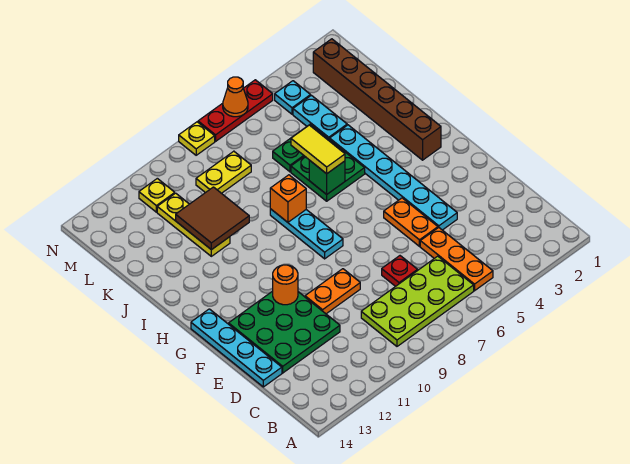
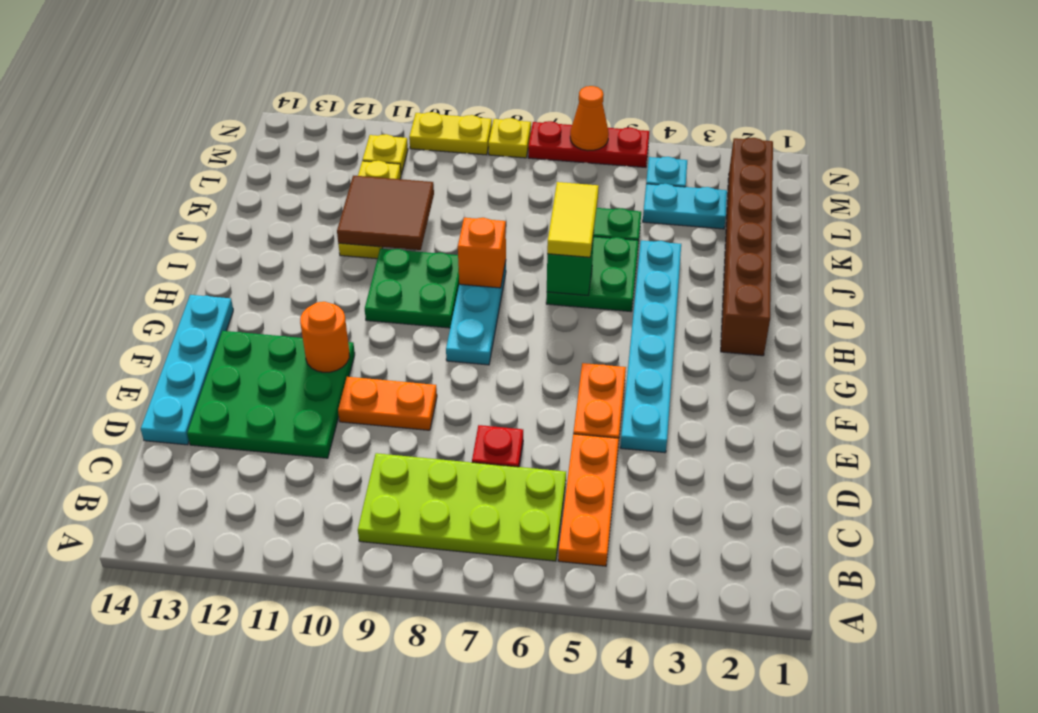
none -> green plate H9:I10 level 1
cyan plate K4:L4 level 1 -> cyan plate L3:L4 level 1
yellow plate L8:L9 level 1 -> yellow plate N9:N10 level 1

